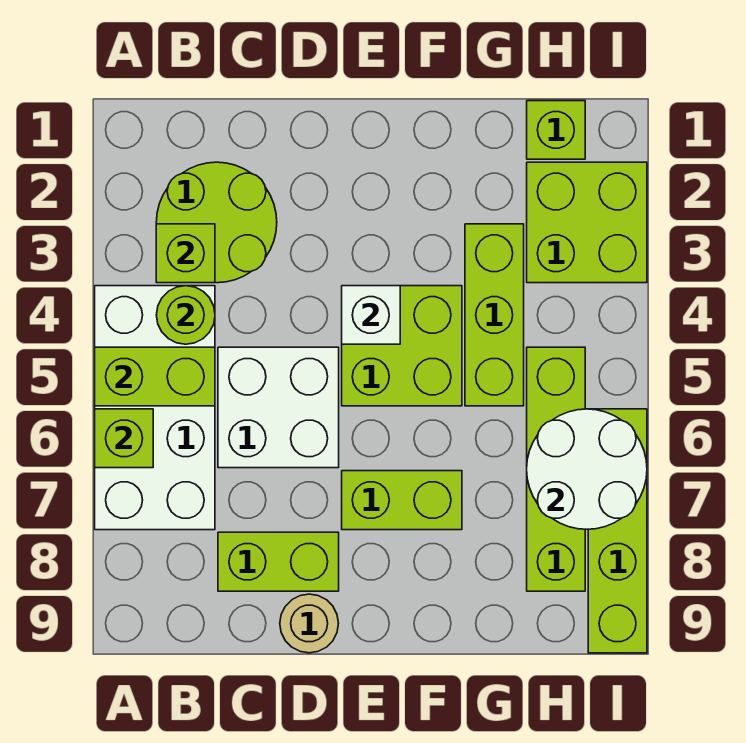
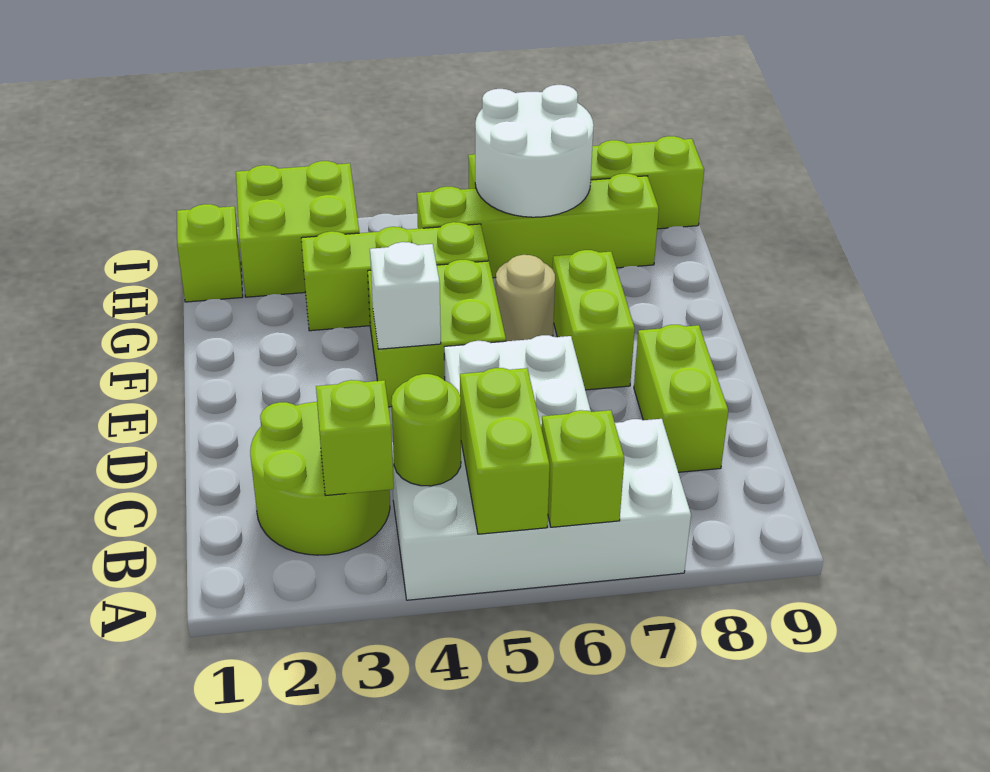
tan round brick D9 level 1 -> tan round brick F6 level 1

